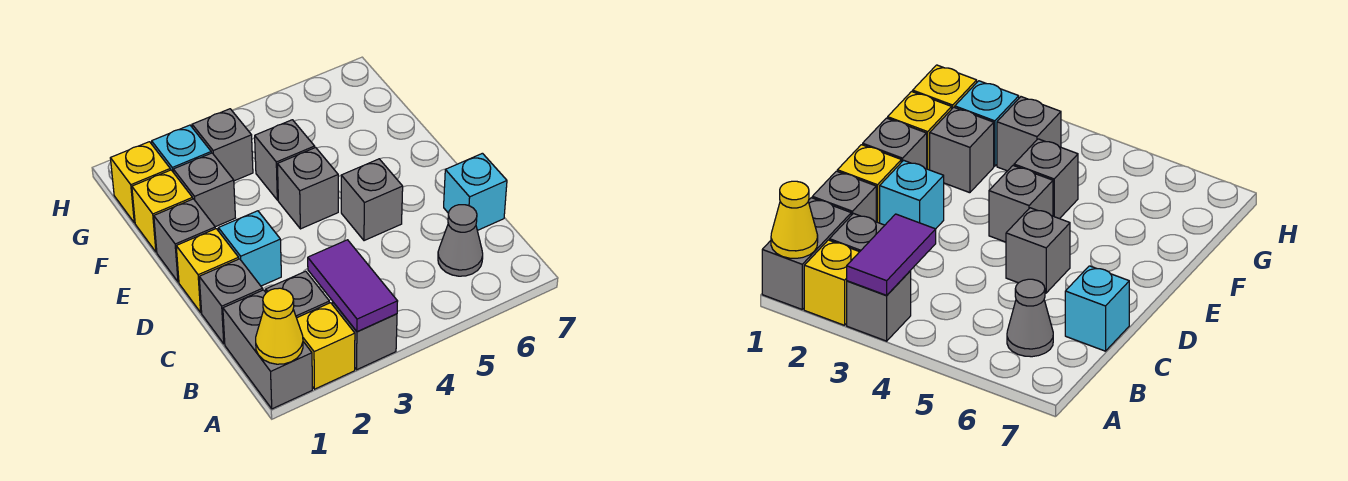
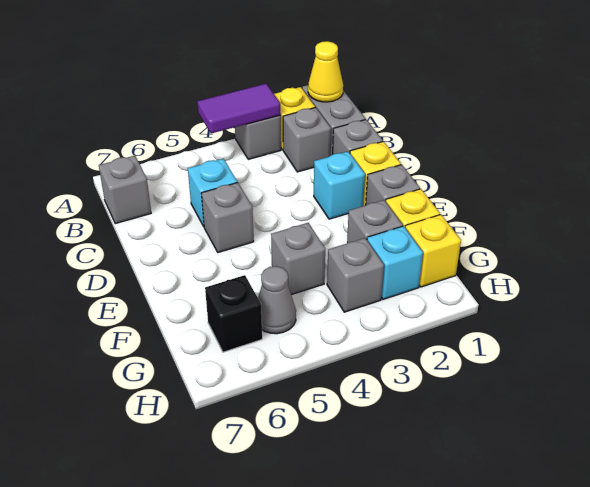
purple tile A3:B3 level 2 -> purple tile A3:A4 level 2
grey cone B6 level 1 -> grey cone G5 level 1
cyan brick C7 level 1 -> cyan brick C5 level 1
grey brick E4 level 1 -> grey brick B7 level 1
none -> black brick G6 level 1

